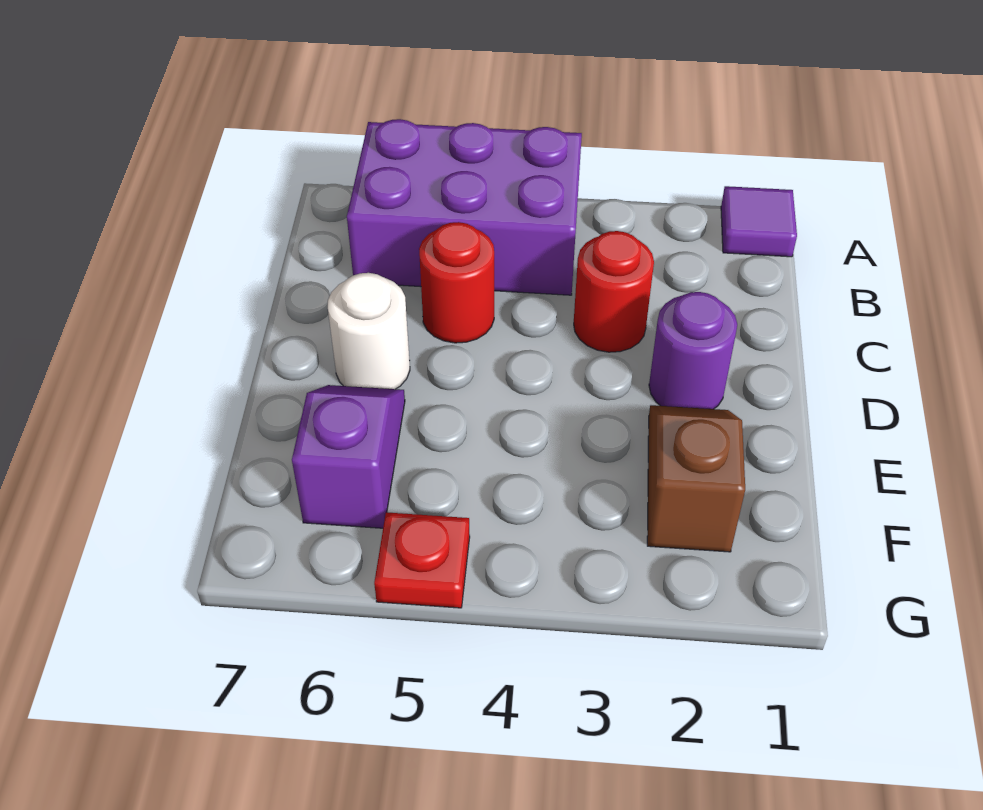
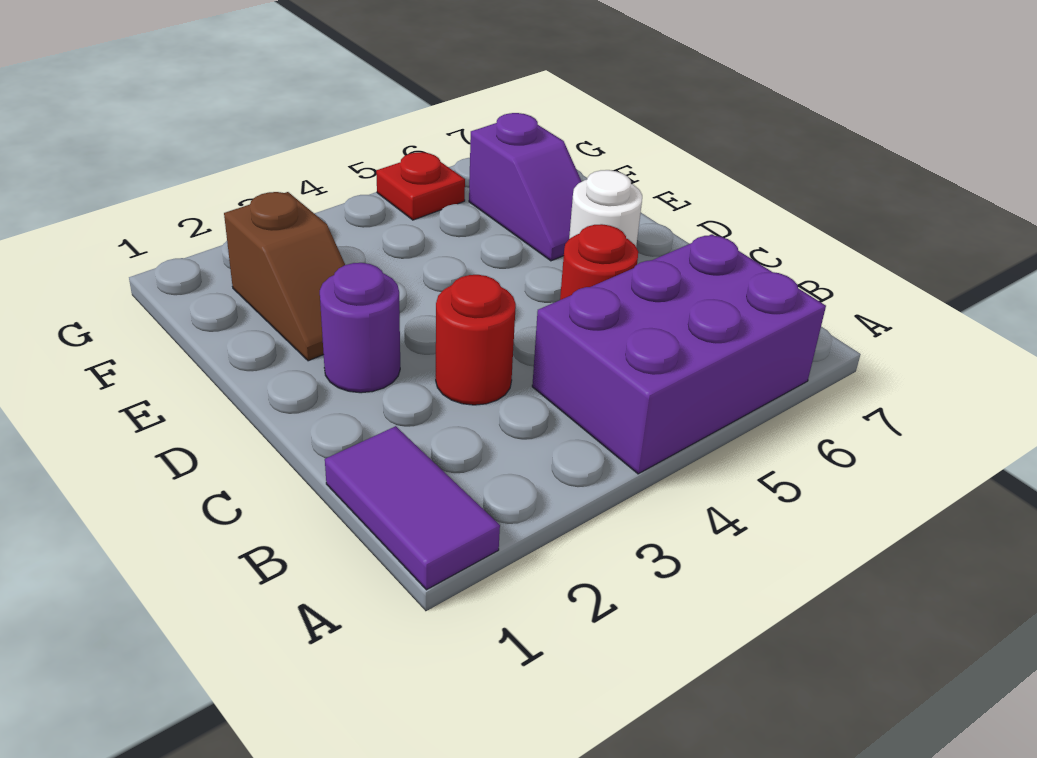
purple tile A1 level 1 -> purple tile A1:B1 level 1

